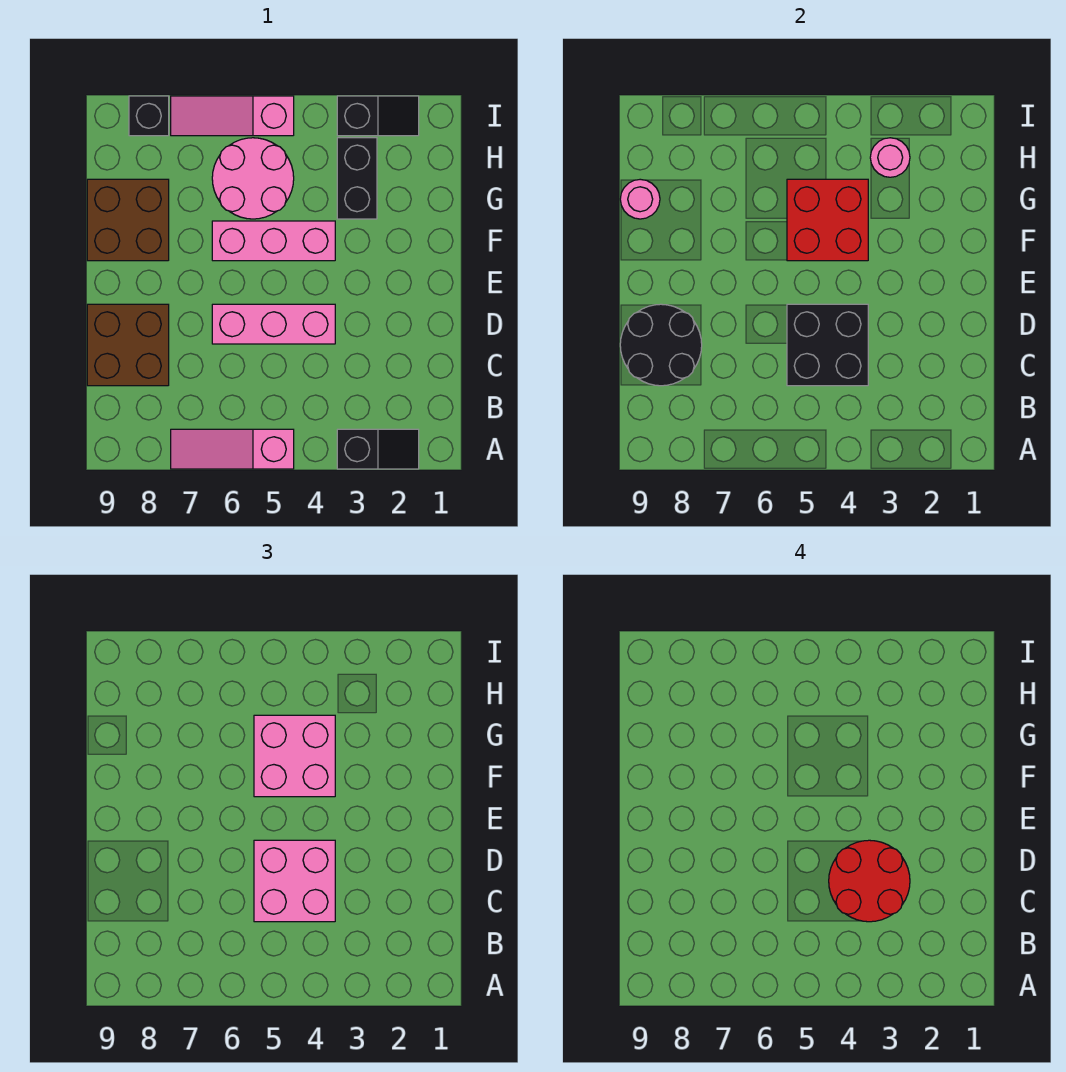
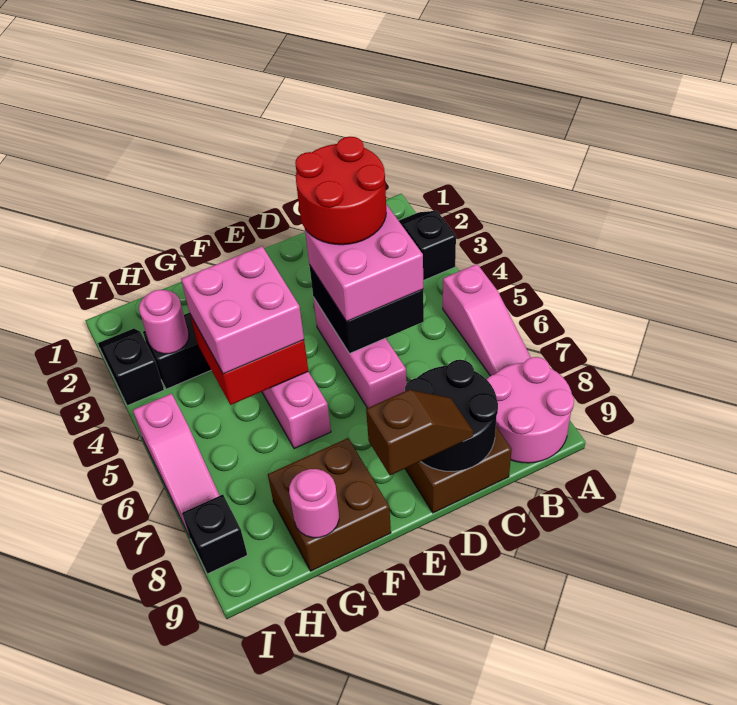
none -> brown slope D9:E9 level 3 top E
pink round brick G5:H6 level 1 -> pink round brick A8:B9 level 1

